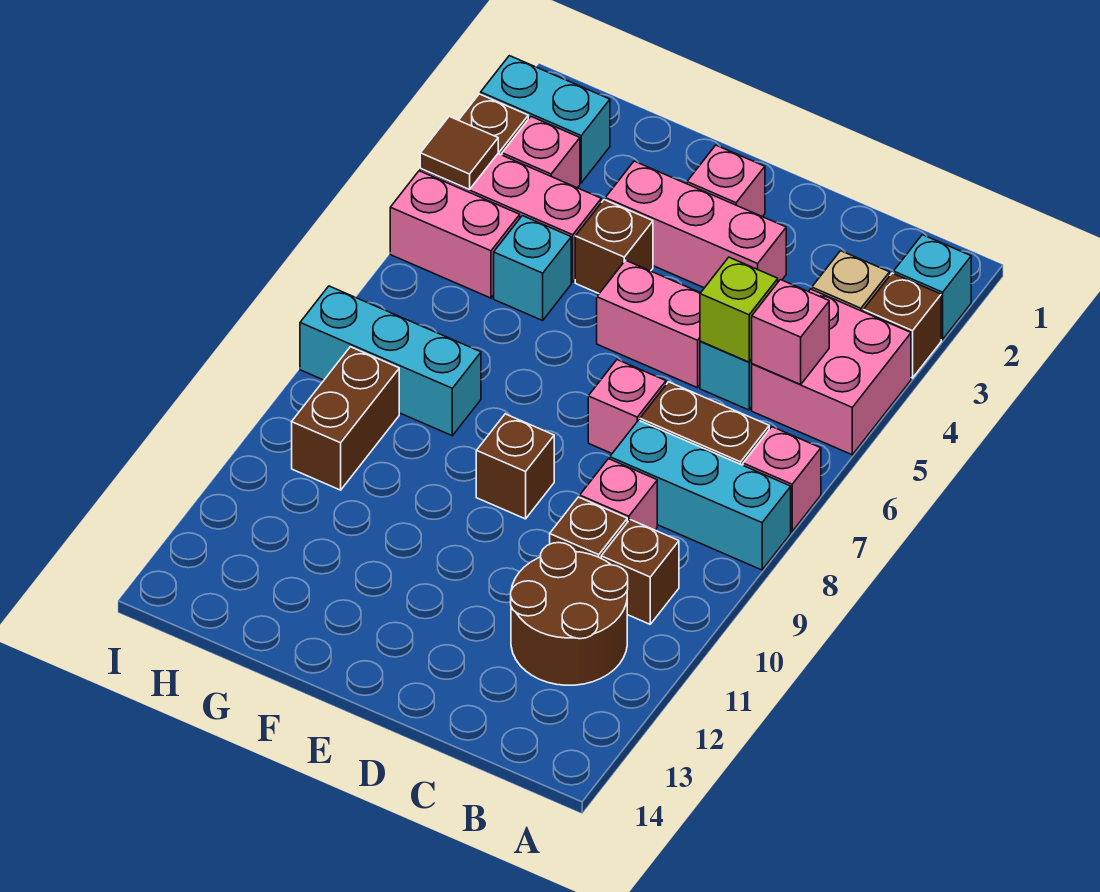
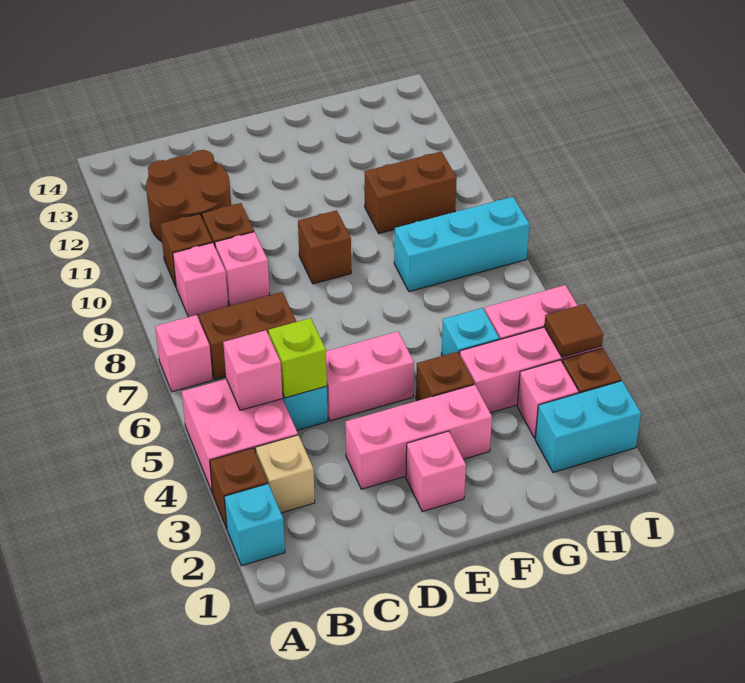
cyan brick A8:C8 level 1 -> none
pink brick D7 level 1 -> pink brick B9 level 1
brown brick H9:H10 level 1 -> brown brick G10:H10 level 1

